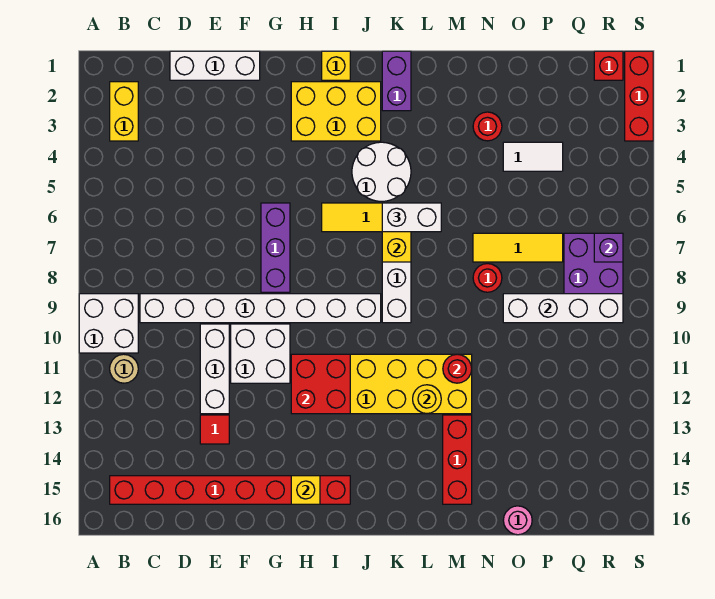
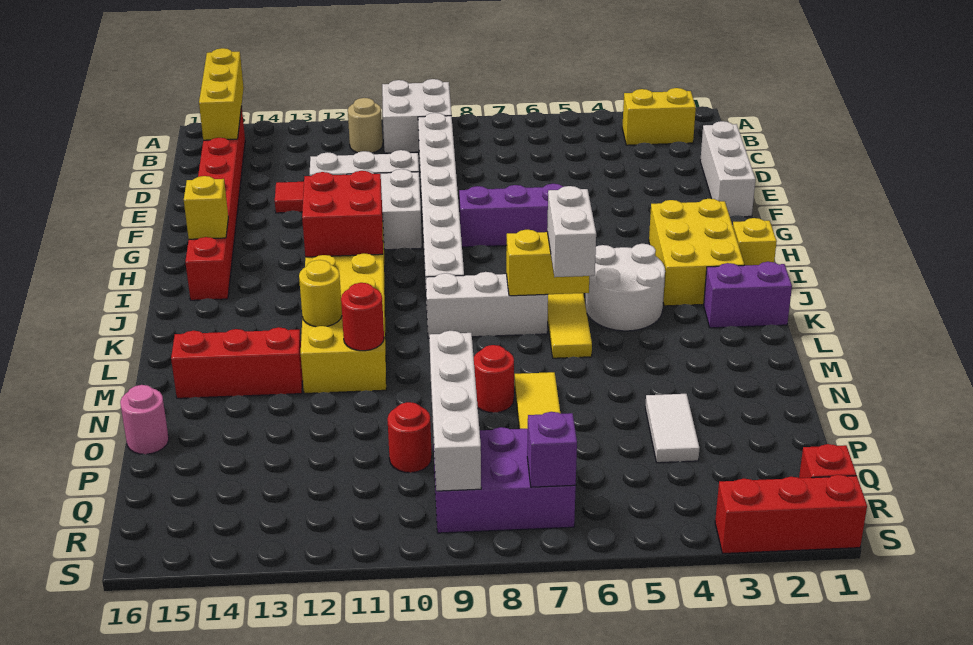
none -> yellow brick A15:C15 level 2
red round brick N3 level 1 -> red round brick P10 level 1

